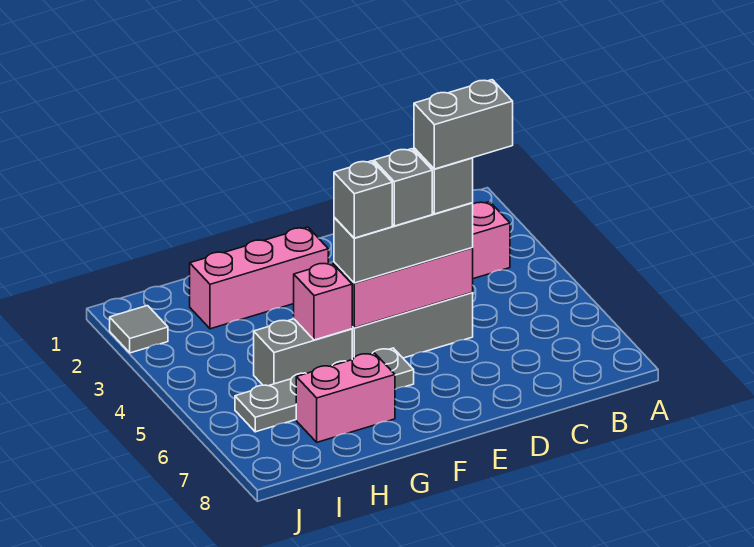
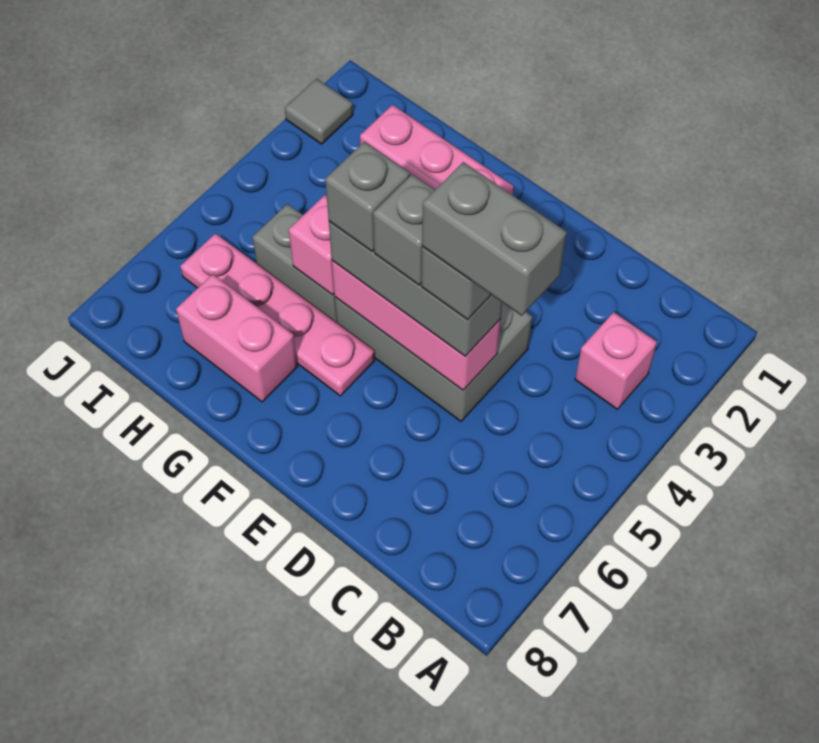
grey plate F6:I6 level 1 -> pink plate F6:I6 level 1

